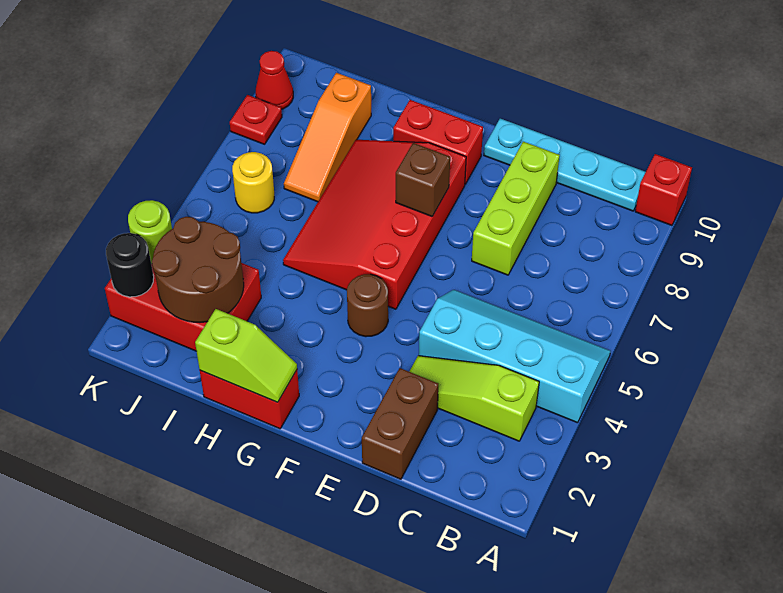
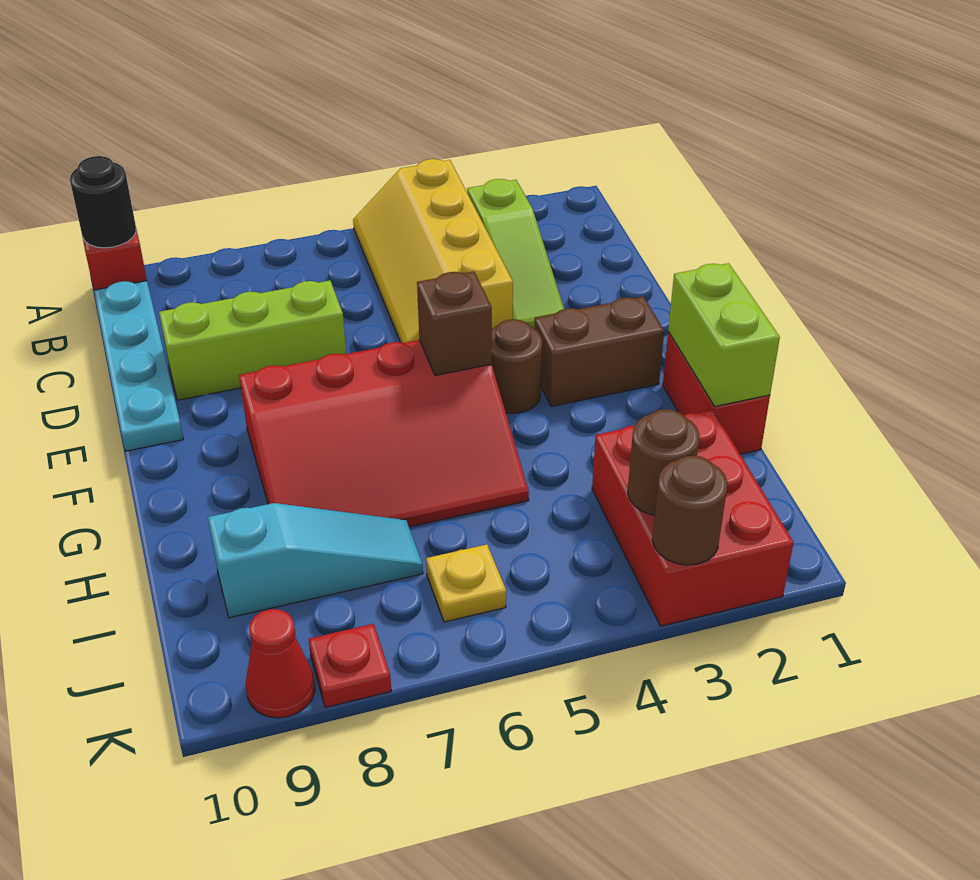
cyan slope A4:D5 level 1 top 4 -> yellow slope A4:D5 level 1 top 4
brown brick D1:D2 level 1 -> brown brick F2:F3 level 1
brown brick F7 level 2 -> brown brick F5 level 2
red brick F9:G9 level 1 -> none
lime slope G1:H1 level 2 top H -> lime brick G1:H1 level 2
brown round brick I2:J3 level 2 -> brown round brick J3 level 2
orange slope I7:I9 level 1 top 9 -> cyan slope I7:I9 level 1 top 9
yellow round brick J6 level 1 -> yellow plate J6 level 1
black round brick K2 level 2 -> black round brick A10 level 2
lime round brick K3 level 2 -> brown round brick K3 level 2

